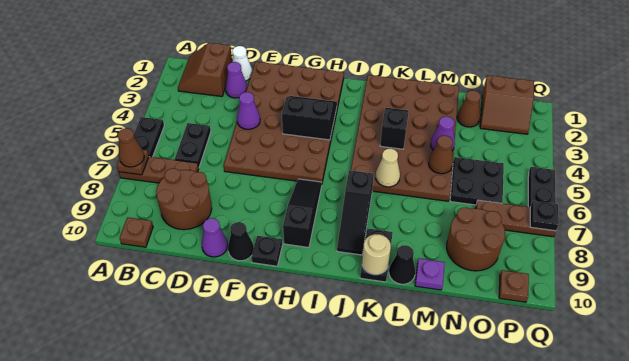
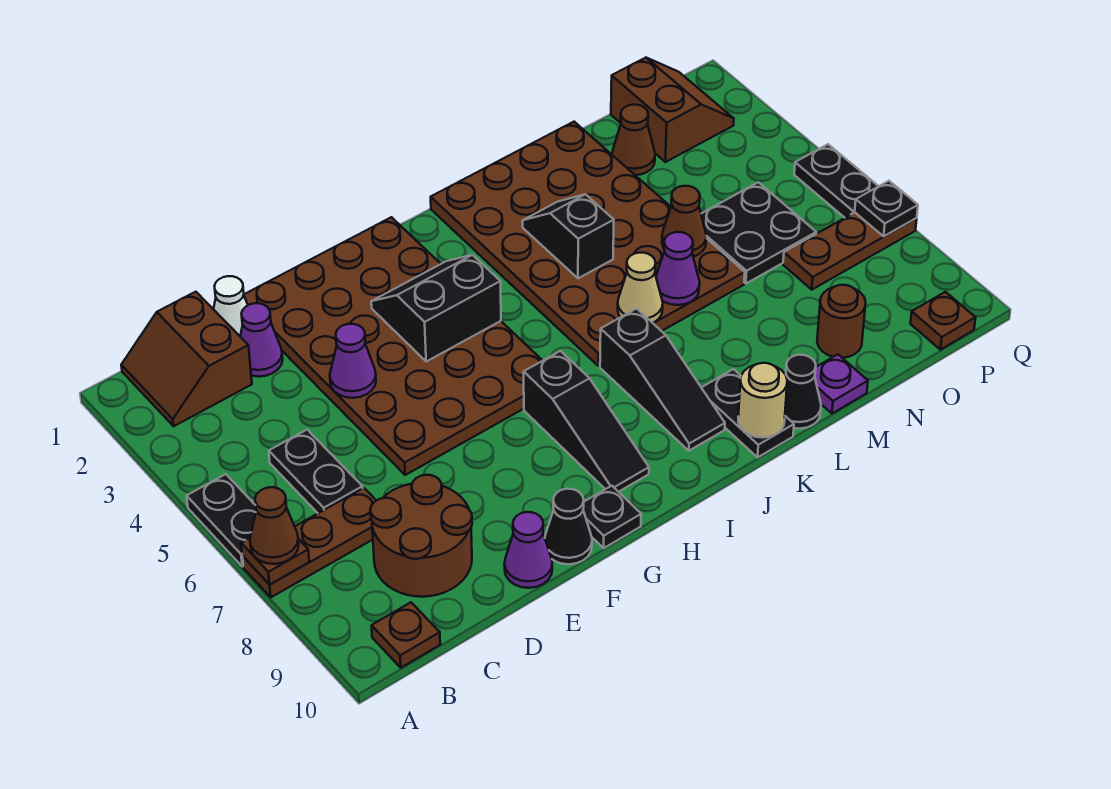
black slope H7:H9 level 1 top 9 -> black slope H7:H9 level 1 top 7
purple cone M4 level 2 -> purple cone L6 level 2
brown round brick N8:O9 level 1 -> brown round brick N9 level 1
brown slope O1:P2 level 1 top 1 -> brown slope O1:P2 level 1 top O

